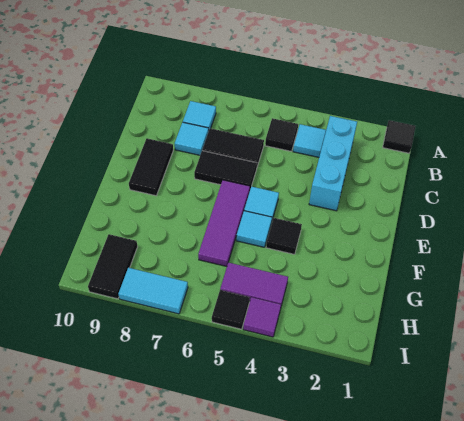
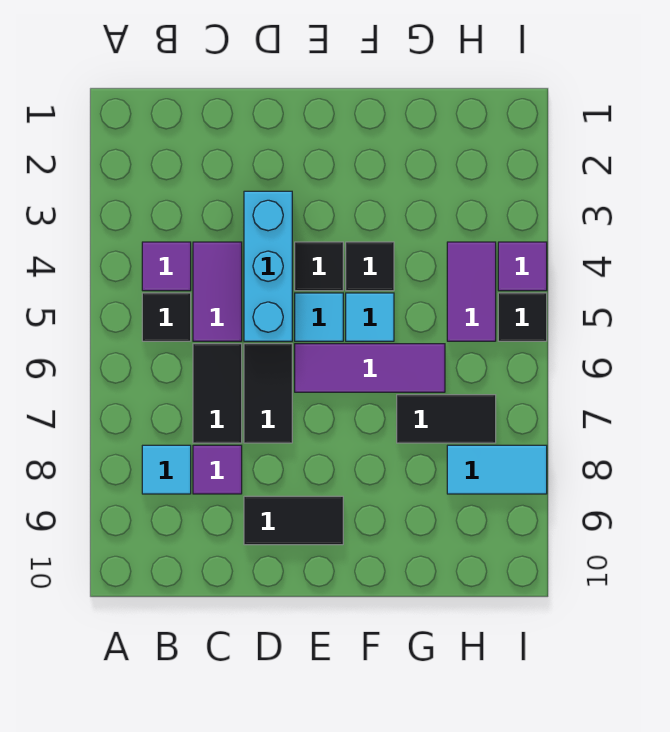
black tile A1 level 1 -> black tile E4 level 1
cyan brick B3:D3 level 1 -> cyan brick D3:D5 level 1
cyan tile B4 level 1 -> purple tile B4 level 1
none -> purple tile C4:C5 level 1
cyan tile C8 level 1 -> purple tile C8 level 1
black tile H9:I9 level 1 -> black tile G7:H7 level 1
cyan tile I7:I8 level 1 -> cyan tile H8:I8 level 1

